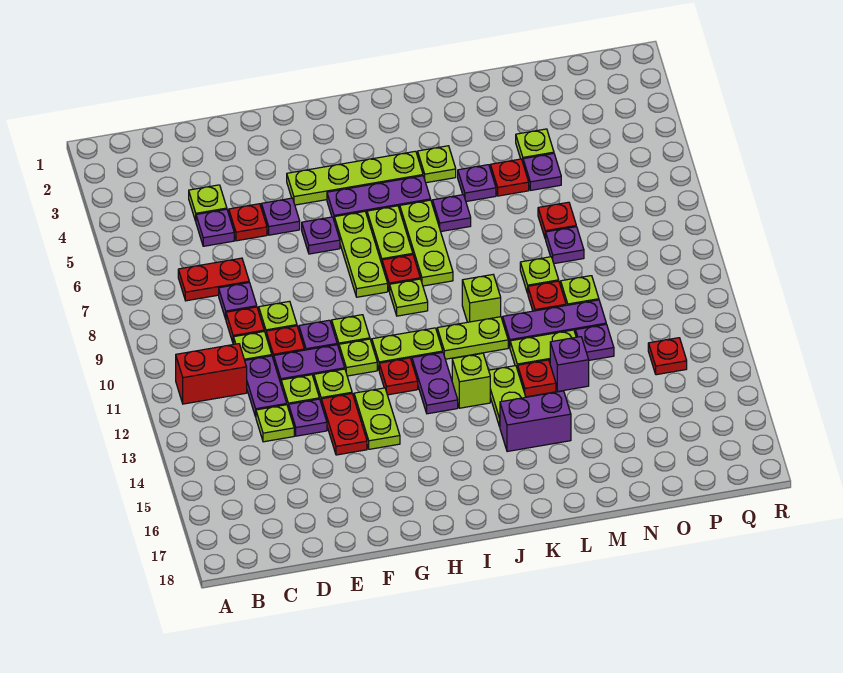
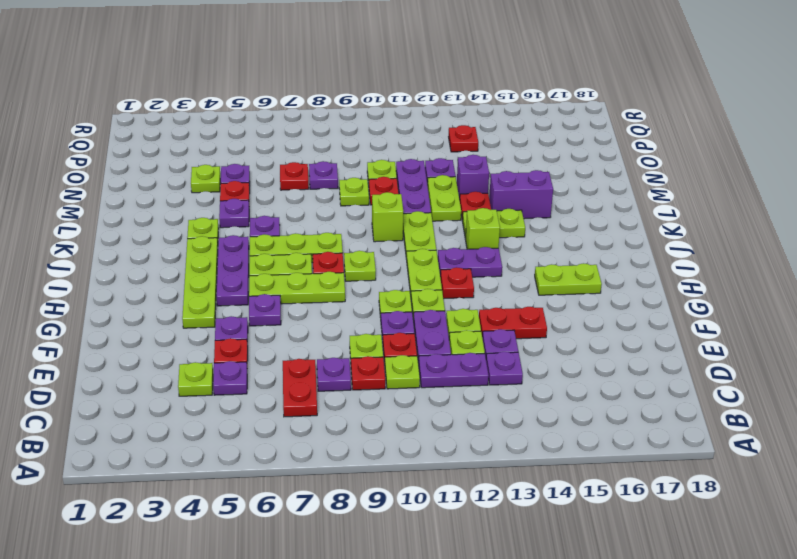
red brick B11:C11 level 1 -> none
lime plate D13 level 1 -> purple plate D13 level 1
lime plate G13:G14 level 1 -> lime plate H15:H16 level 1
purple brick K15:L15 level 1 -> purple brick L14:L15 level 1

